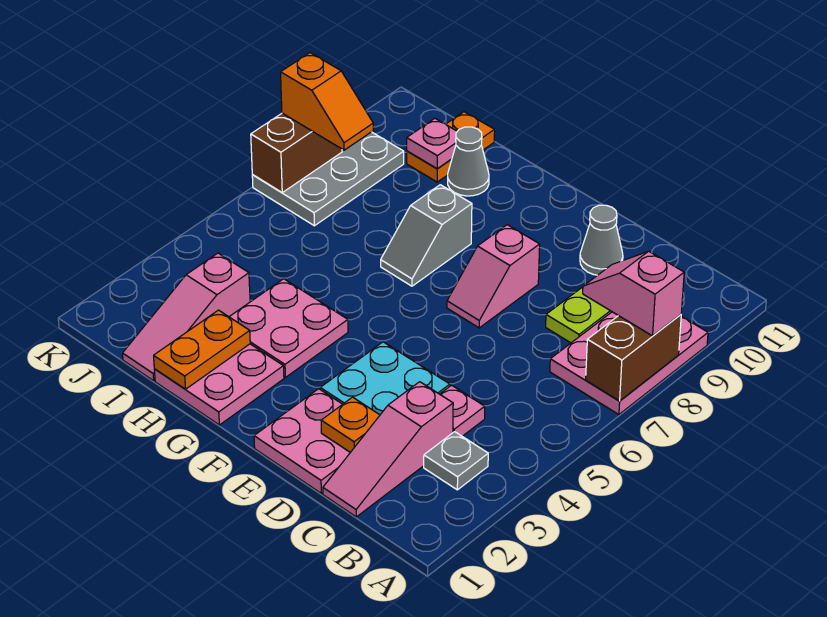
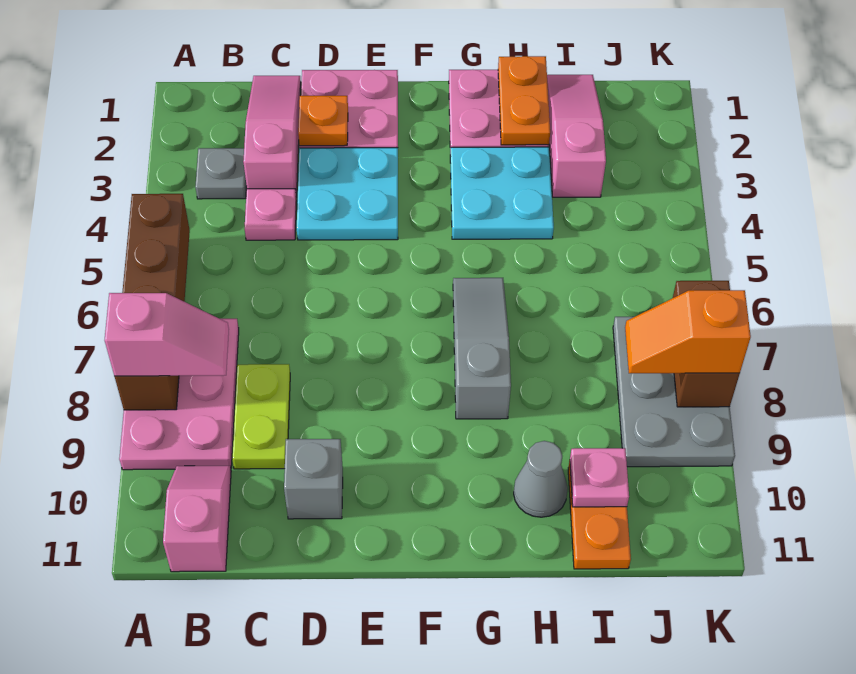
brown brick A7:A8 level 2 -> brown brick A5:A8 level 2
grey cone D10 level 1 -> grey brick D10 level 1
pink slope E7:E8 level 1 top 8 -> pink slope B10:B11 level 1 top 11
pink plate G3:H4 level 1 -> cyan plate G3:H4 level 1
grey slope G7:G8 level 1 top 8 -> grey slope G6:G8 level 1 top 8

